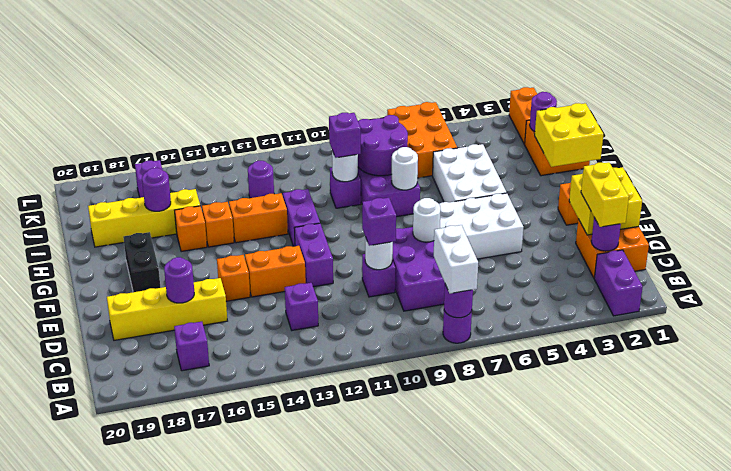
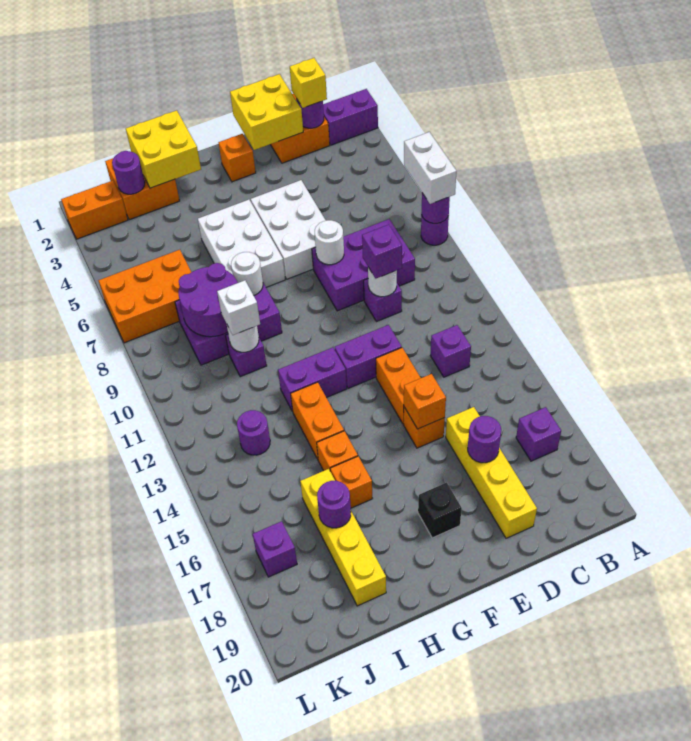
white brick A8:B8 level 3 -> white brick A7:A8 level 3
yellow brick C2:D2 level 3 -> yellow brick C2 level 3
none -> orange brick E15 level 2
black brick F18:G18 level 1 -> black brick F18 level 1
white brick G5:I6 level 1 -> white brick G5:H7 level 1
purple brick I10 level 3 -> white brick I10 level 3

